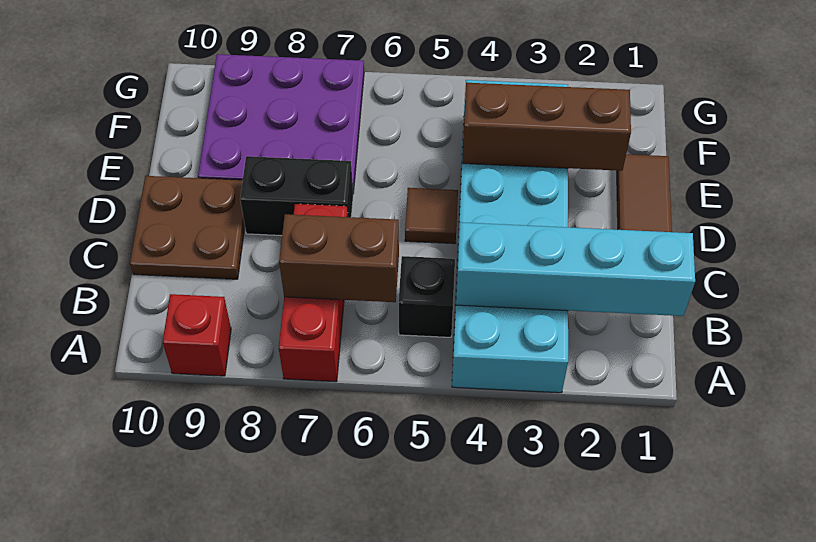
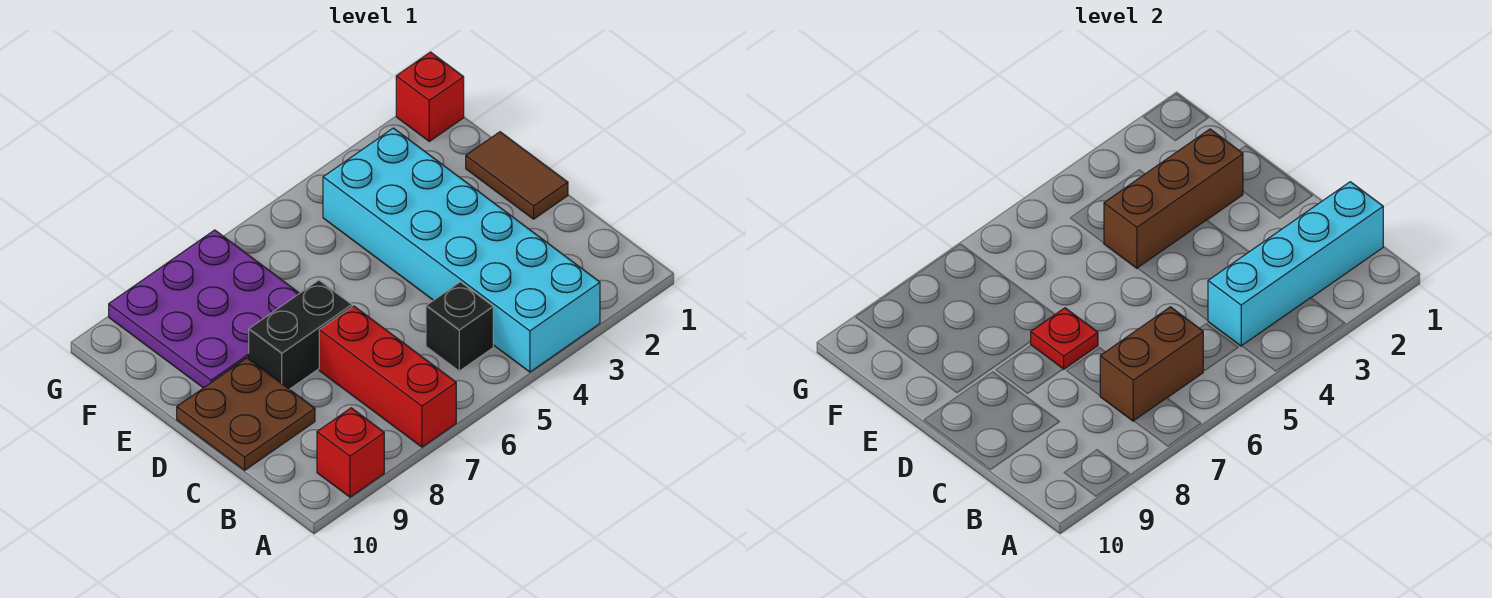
brown tile D5 level 1 -> none
none -> red plate D7 level 2
none -> red brick G1 level 1

